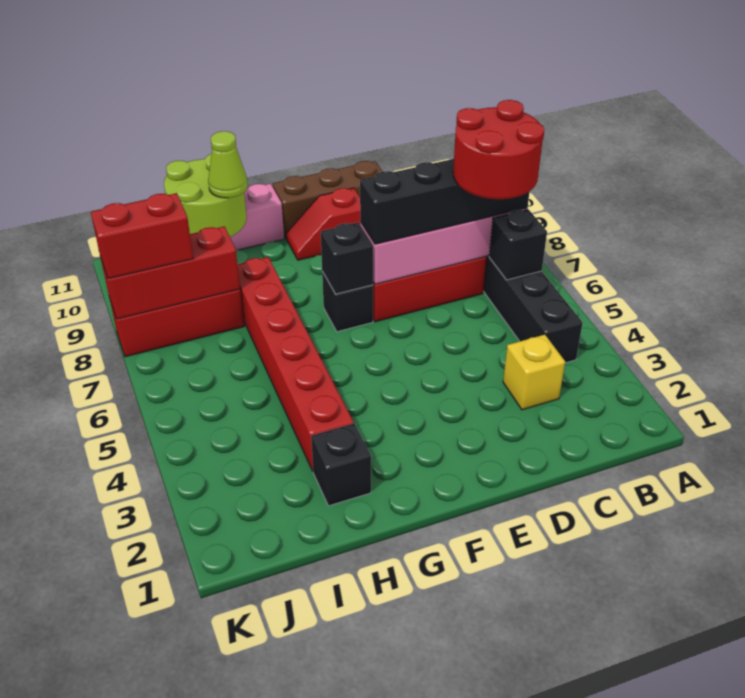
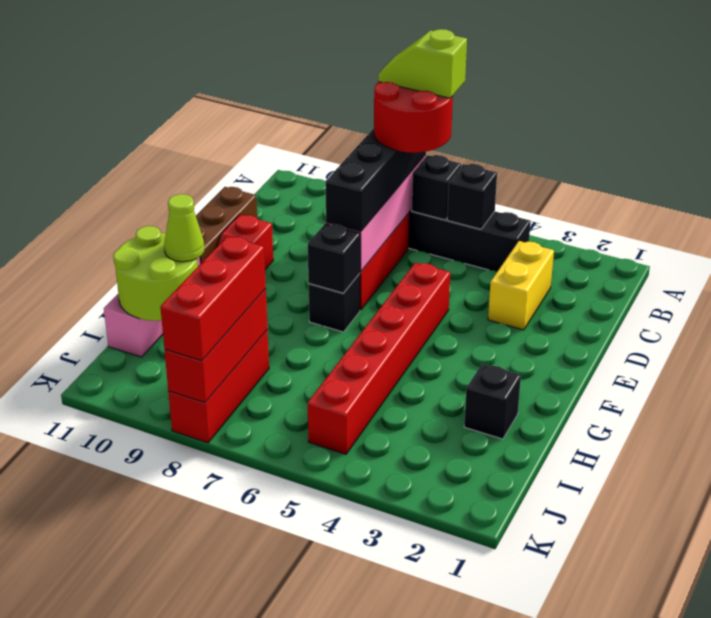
none -> black brick B5 level 2
none -> lime slope B6:B7 level 5 top 6
yellow brick C3 level 1 -> yellow brick C3:D3 level 1
red brick H3:H8 level 1 -> red brick E5:J5 level 1
red brick J8:K8 level 3 -> red brick I8:K8 level 3

